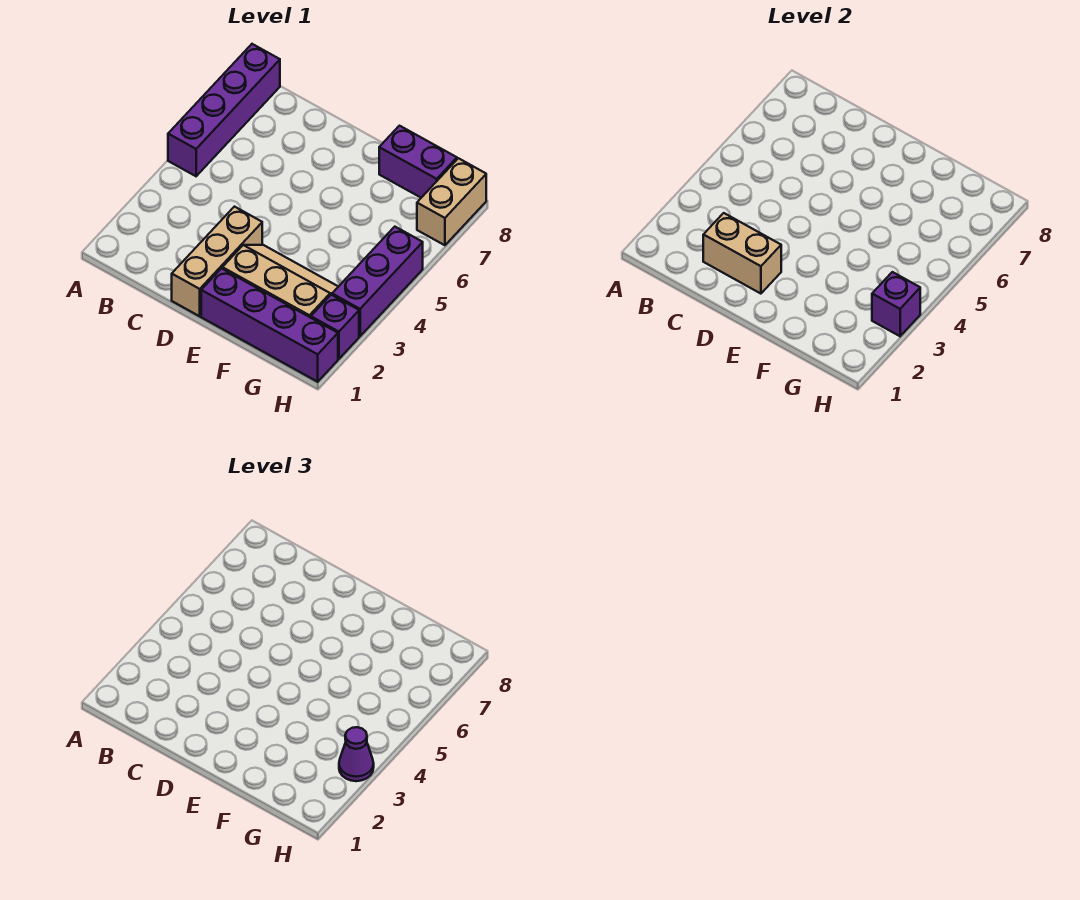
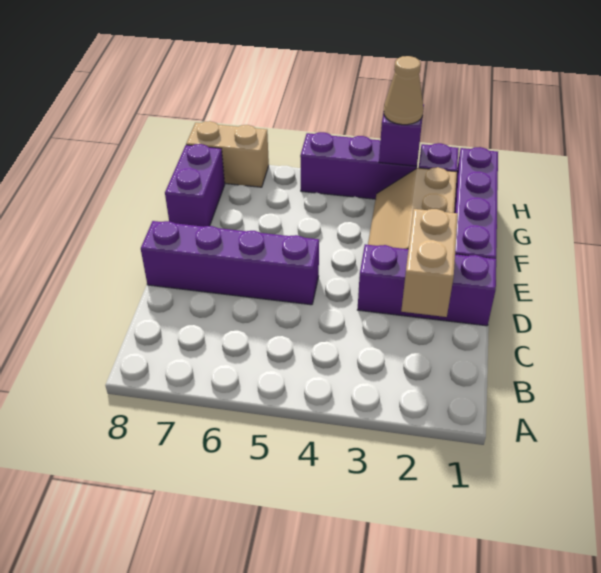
purple brick A5:A8 level 1 -> purple brick D5:D8 level 1
tan brick D1:D3 level 1 -> purple brick D1:D3 level 1
purple cone H3 level 3 -> tan cone H3 level 3

